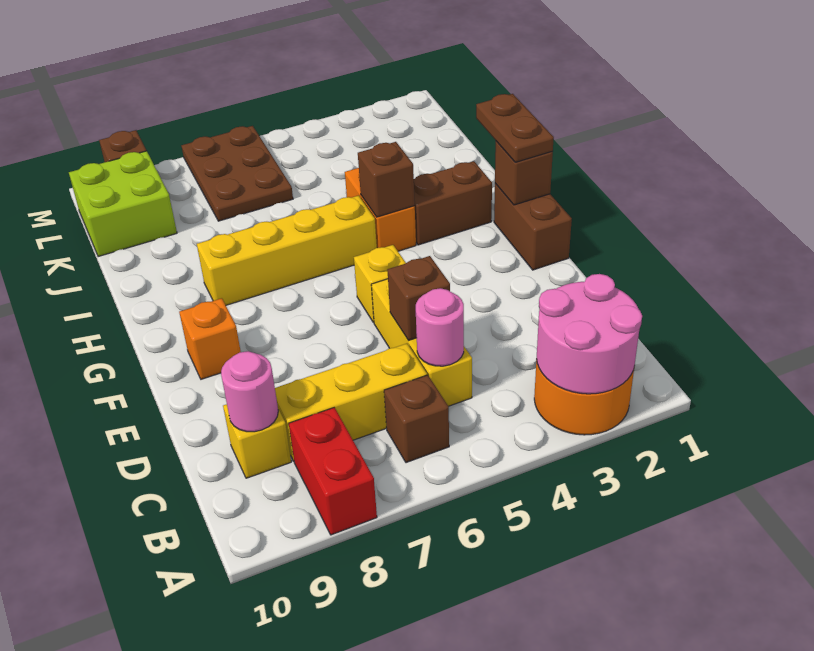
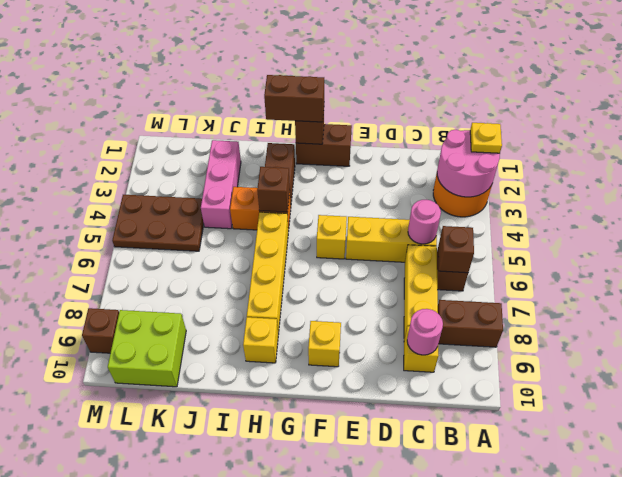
none -> yellow plate A2 level 3
red brick A8:B8 level 1 -> brown brick A8:B8 level 1
brown brick D5 level 2 -> brown brick B6 level 2
orange brick F9 level 1 -> yellow brick F9 level 1
brown plate G1:H1 level 3 -> brown brick G1:H1 level 3
none -> yellow brick H9 level 1
none -> pink brick J2:J4 level 1
brown plate K6:M7 level 1 -> brown plate K4:M5 level 1

